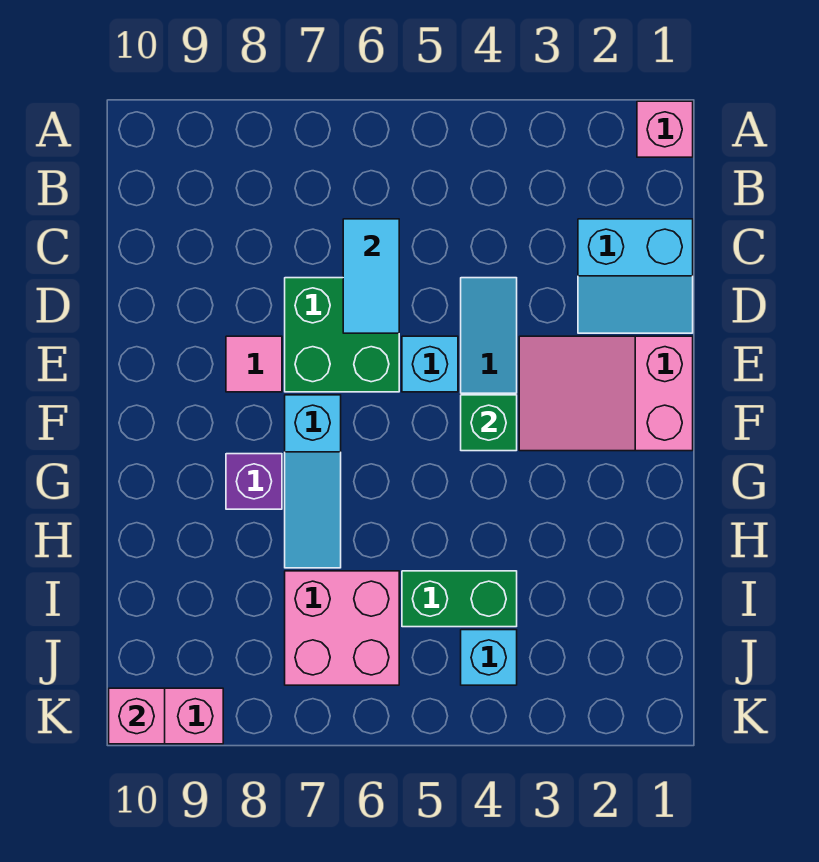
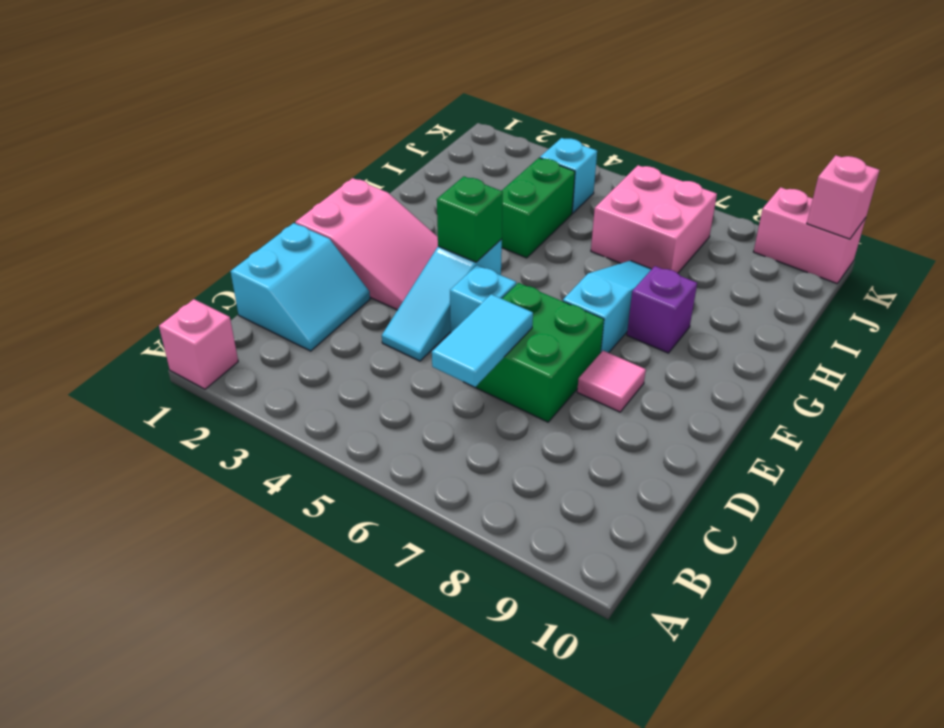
cyan slope C1:D2 level 1 top C -> cyan slope C1:D2 level 1 top 1
green brick I4:I5 level 1 -> green brick H4:I4 level 1

